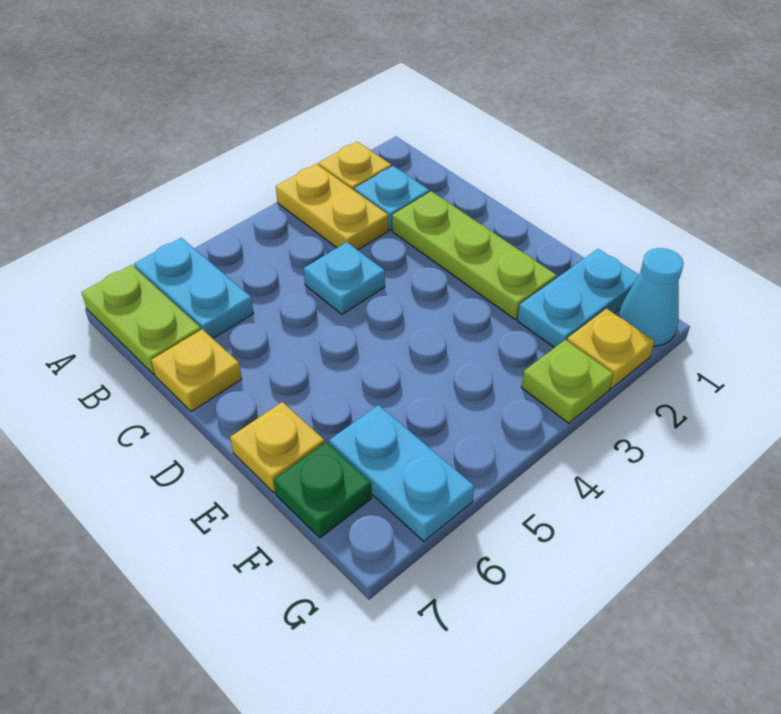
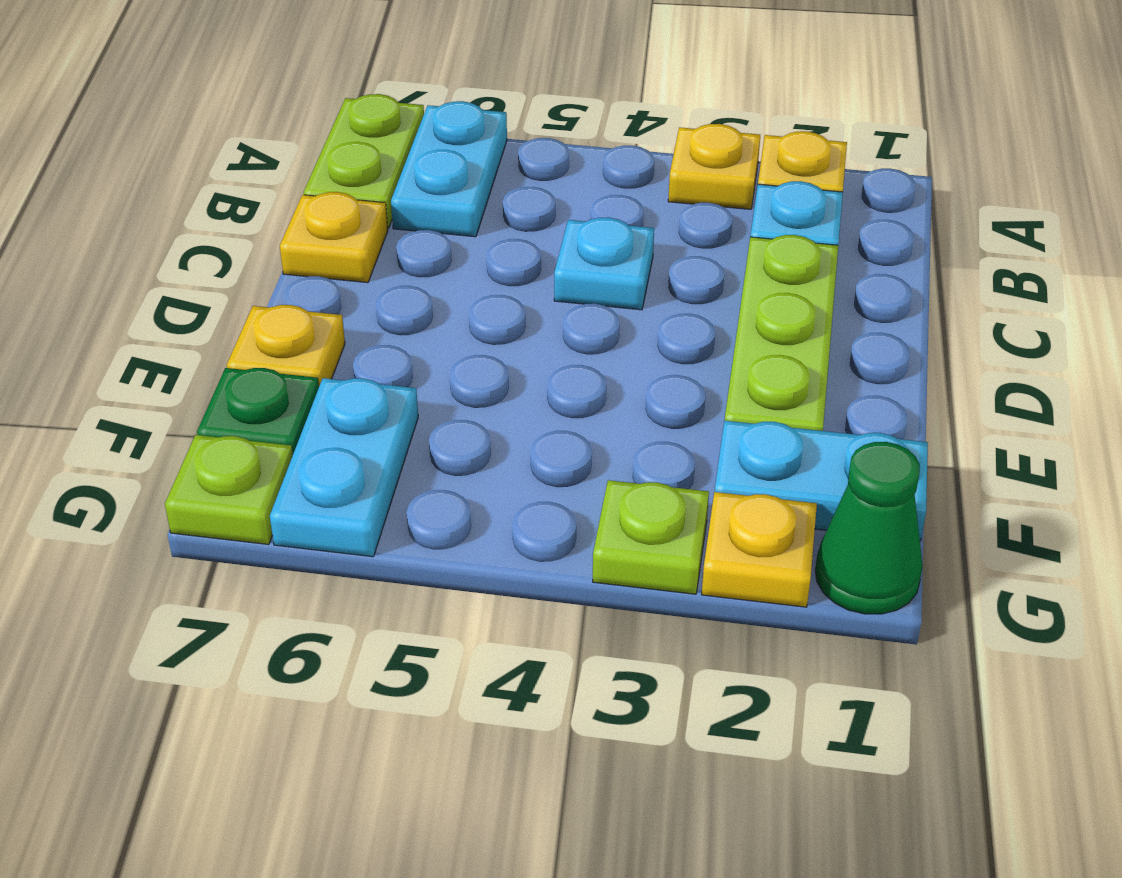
yellow plate A3:B3 level 1 -> yellow plate A3 level 1
cyan cone G1 level 1 -> green cone G1 level 1
none -> lime plate G7 level 1

